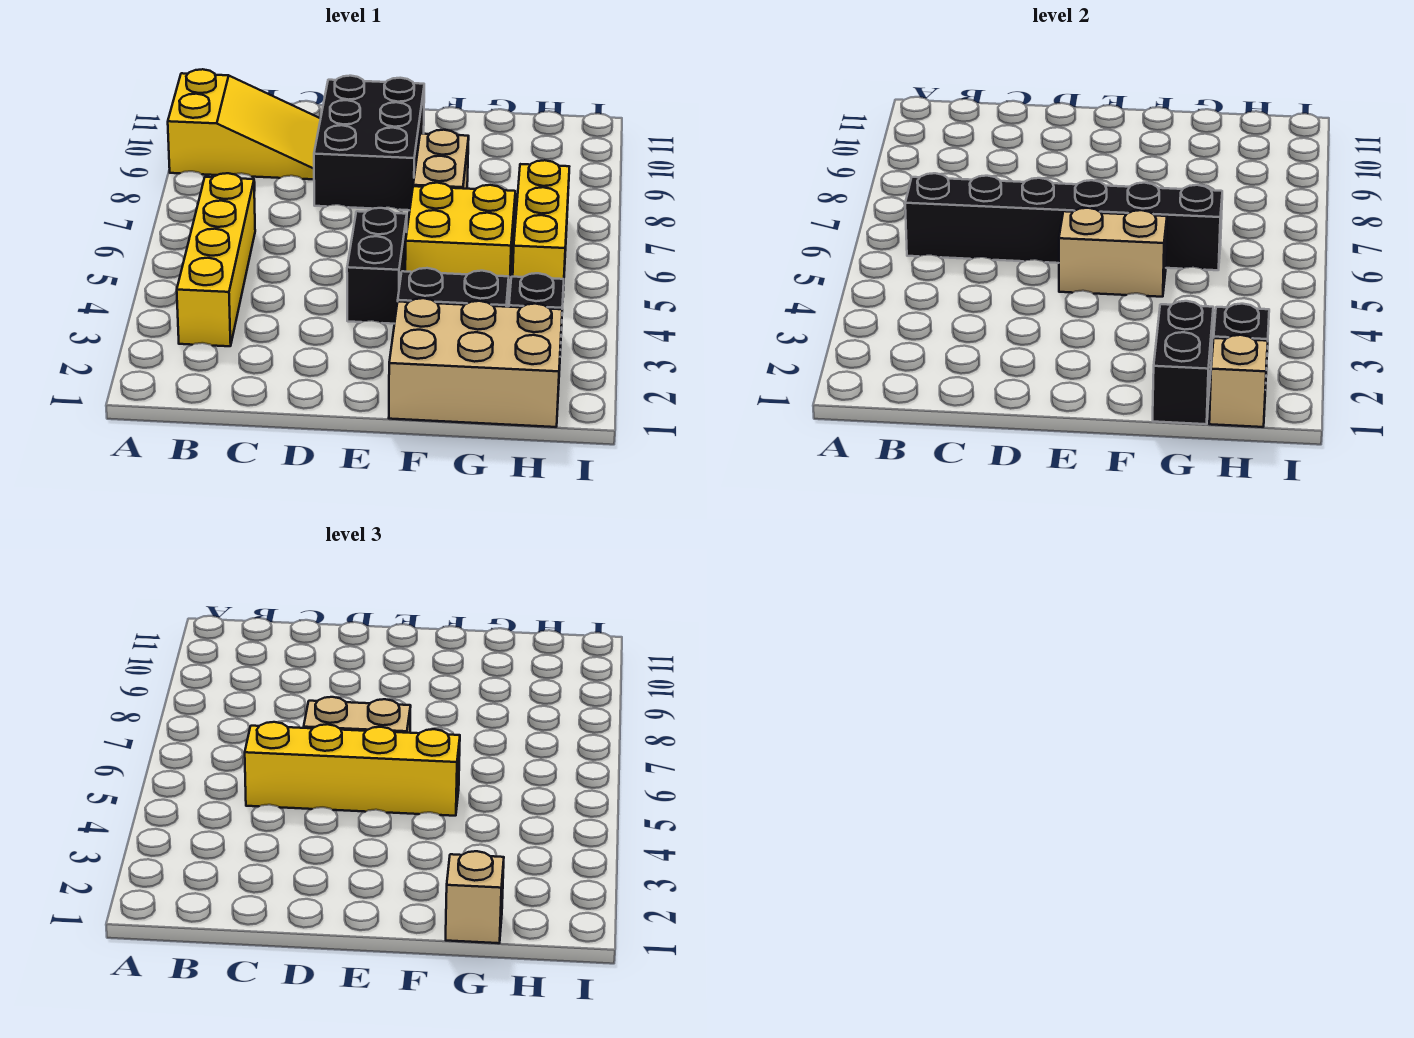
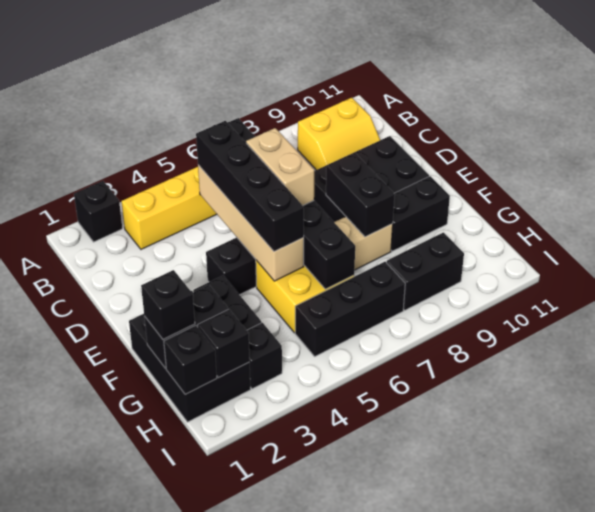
none -> black brick A2 level 1
yellow slope A9:C10 level 1 top A -> yellow slope B9:C10 level 1 top B
yellow brick C5:F5 level 3 -> black brick C5:F5 level 3
tan brick E5:F5 level 2 -> tan brick C5:F5 level 2
none -> black brick E8:F8 level 2
tan brick F1:H2 level 1 -> black brick F1:H2 level 1
none -> black brick F9:F10 level 1
tan brick G1 level 3 -> black brick G1 level 3
tan brick H1 level 2 -> black brick H1 level 2
yellow brick H5:H7 level 1 -> black brick H5:H7 level 1
none -> black brick H8:H9 level 1

